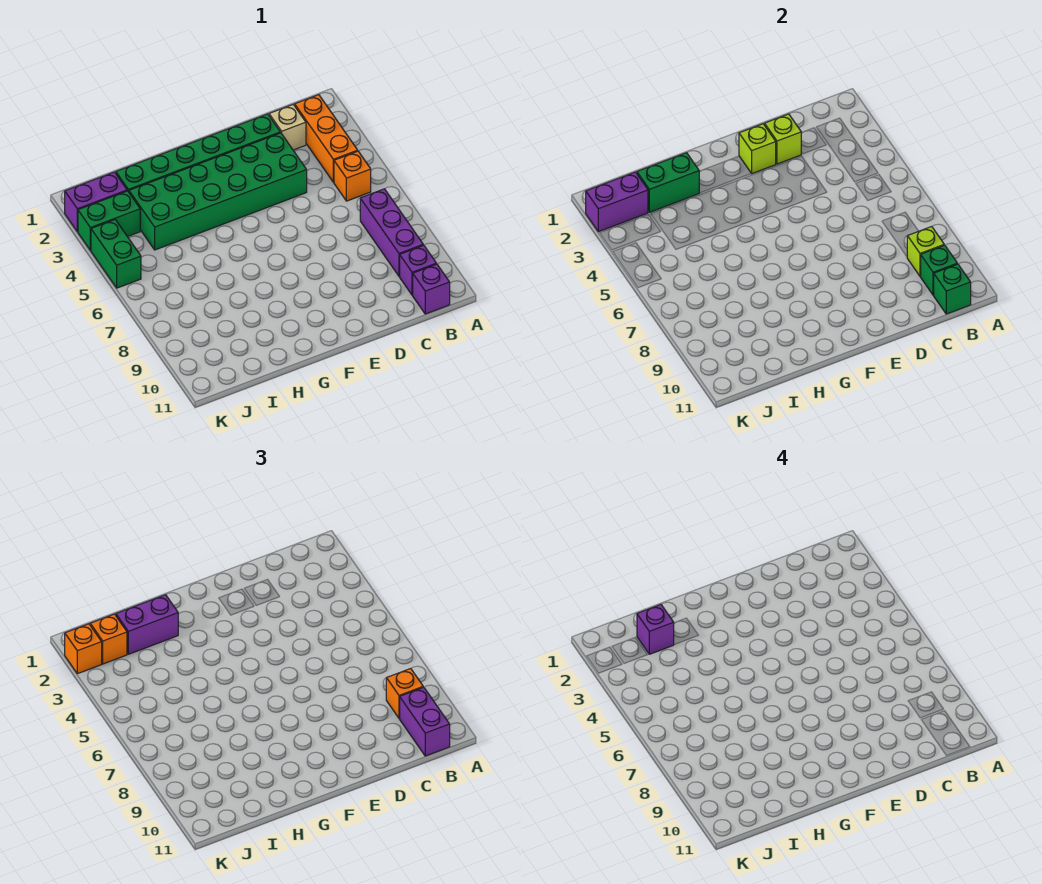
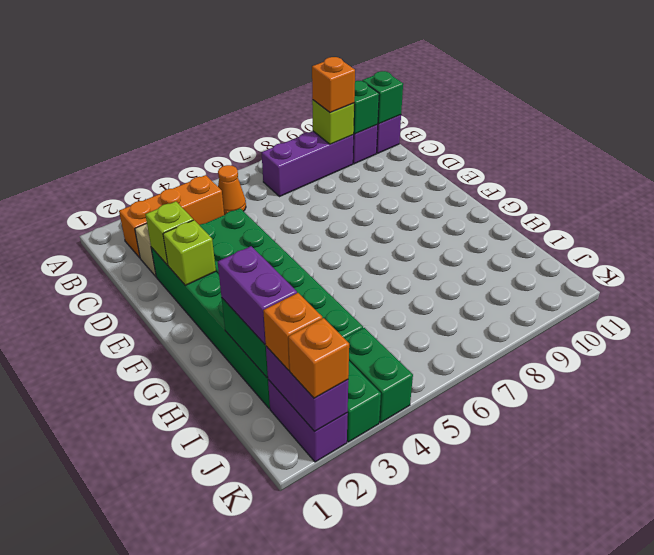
orange brick B5 level 1 -> orange cone B5 level 1
purple brick B10:B11 level 3 -> none
purple brick I2 level 4 -> none
green brick K4:K5 level 1 -> green brick J4:K4 level 1

